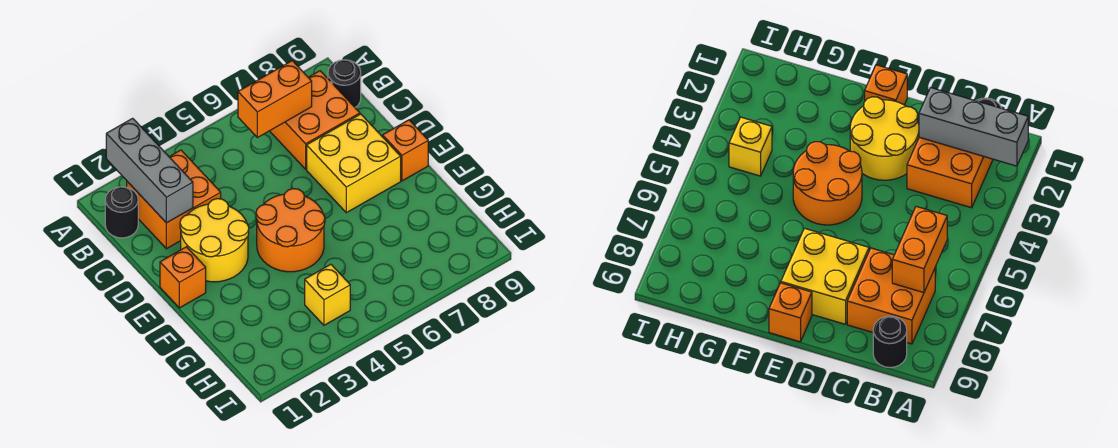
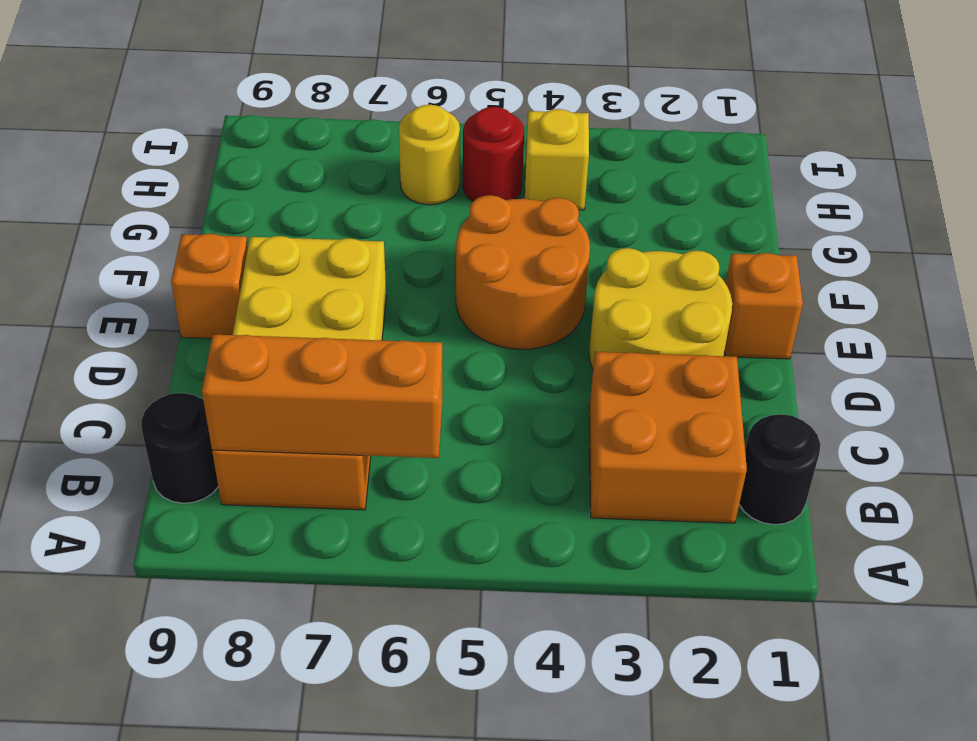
grey brick A2:C2 level 2 -> none
orange brick B6:B7 level 2 -> orange brick B6:B8 level 2
none -> red round brick H5 level 1
none -> yellow round brick H6 level 1

